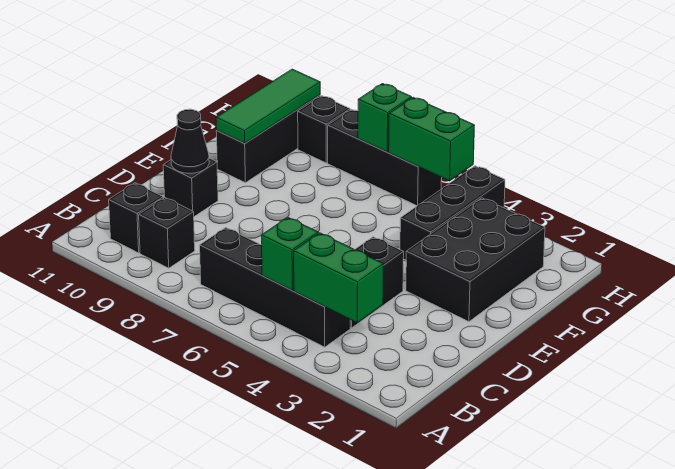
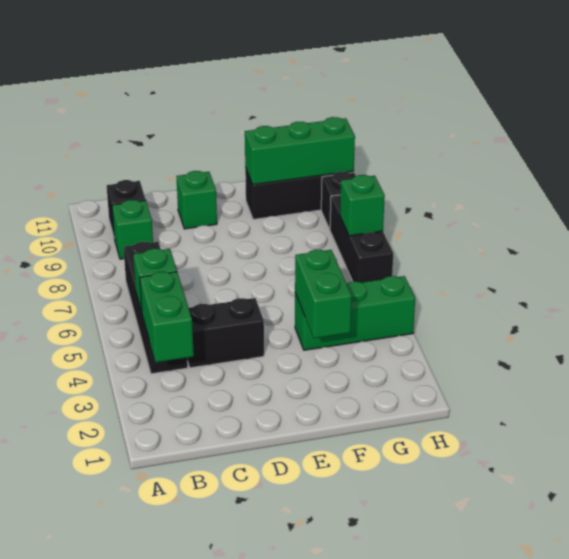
black brick B9 level 1 -> green brick B9 level 1
black brick D10 level 1 -> green brick D10 level 1
black cone D10 level 2 -> none
black brick E2:G3 level 1 -> none
black brick F4:H4 level 1 -> green brick F4:H4 level 1
green tile F10:H10 level 2 -> green brick F10:H10 level 2
green brick H5:H6 level 2 -> green brick F3:F4 level 2

